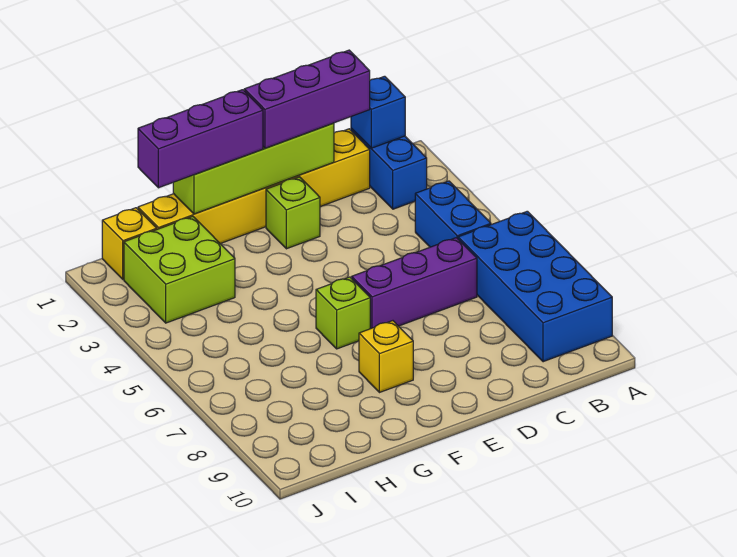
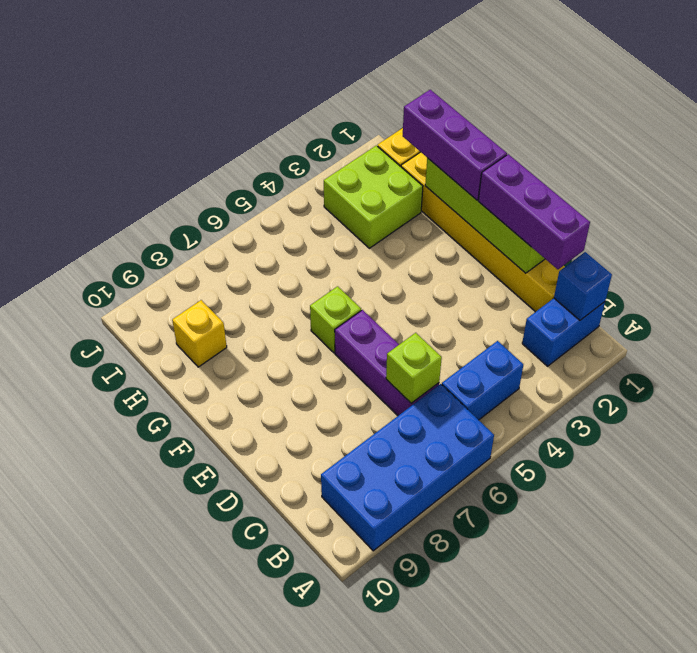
lime brick E2 level 1 -> lime brick C6 level 2
yellow brick F8 level 1 -> yellow brick H9 level 1

